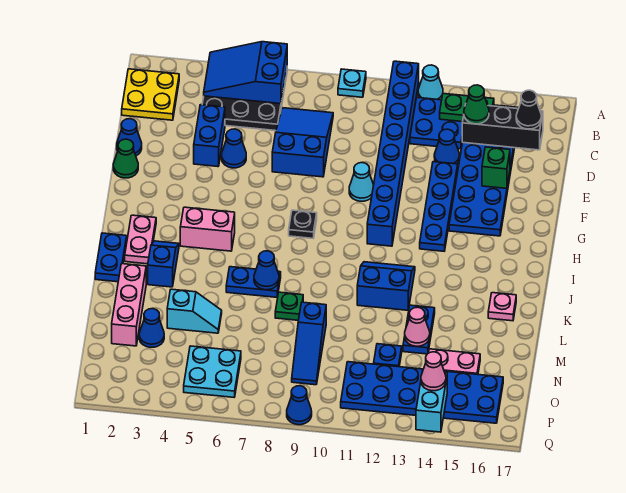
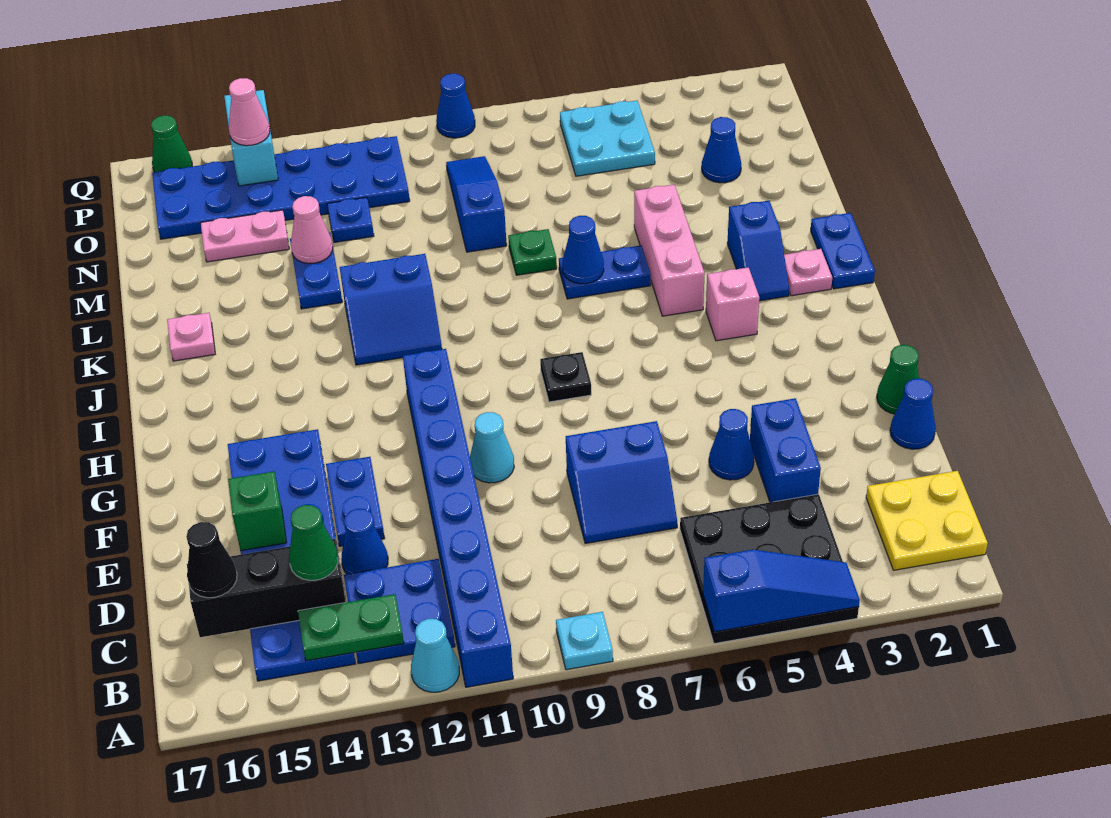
blue slope A4:B6 level 2 top 6 -> blue slope A4:A6 level 2 top 6
blue slope C7:E8 level 1 top E -> blue slope D7:E8 level 1 top E
blue plate E13:H13 level 1 -> blue plate E13:F13 level 1
pink plate I2:J2 level 1 -> pink plate J2 level 1
pink brick I4:I5 level 1 -> pink brick I4 level 1
pink brick L2:N2 level 1 -> pink brick J5:L5 level 1
cyan slope M4:M5 level 1 top 4 -> none
none -> green cone Q16 level 1

